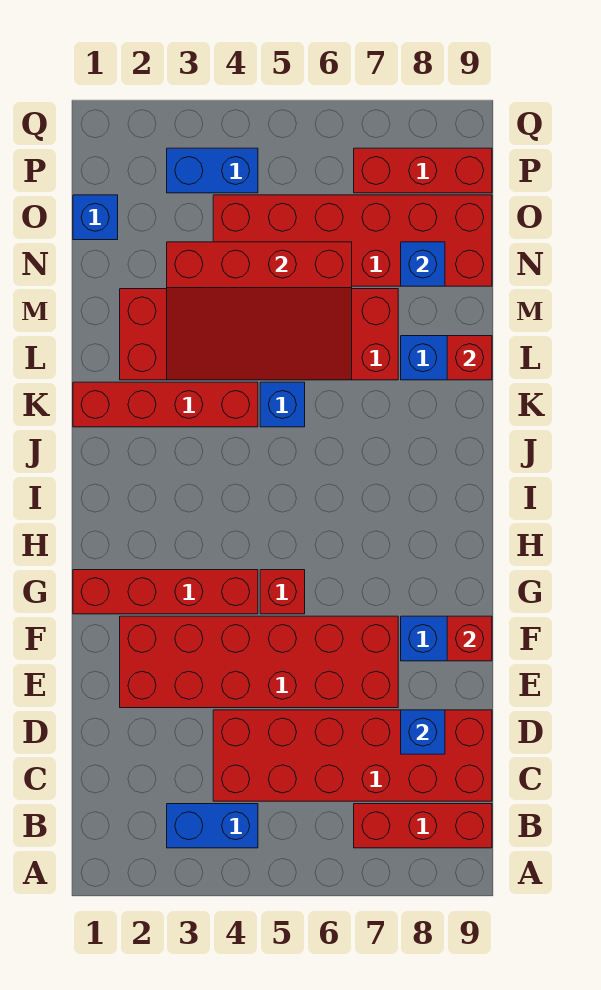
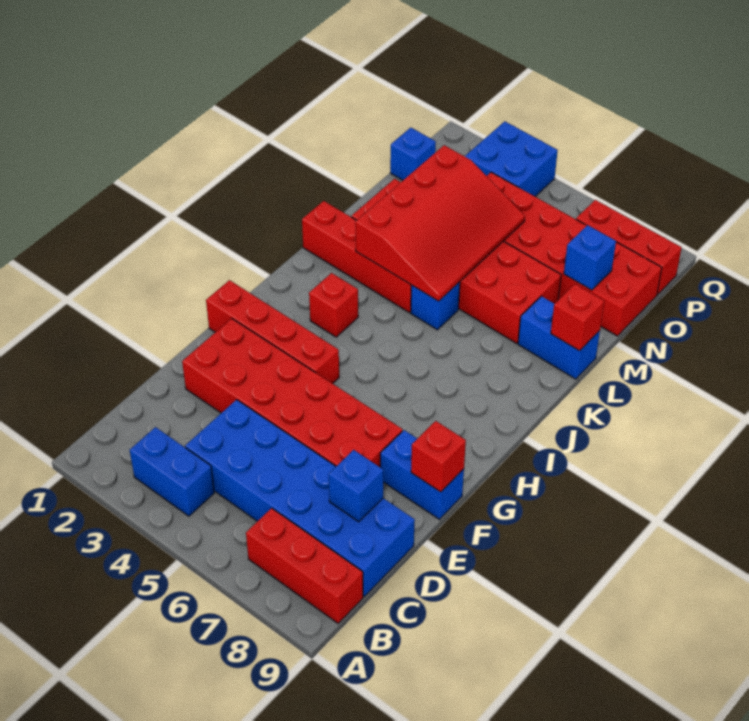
red brick C4:D9 level 1 -> blue brick C4:D9 level 1
red brick G5 level 1 -> red brick I3 level 1
red slope L3:N6 level 2 top N -> red slope K3:N5 level 2 top 3
blue brick P3:P4 level 1 -> blue brick P3:Q4 level 1

